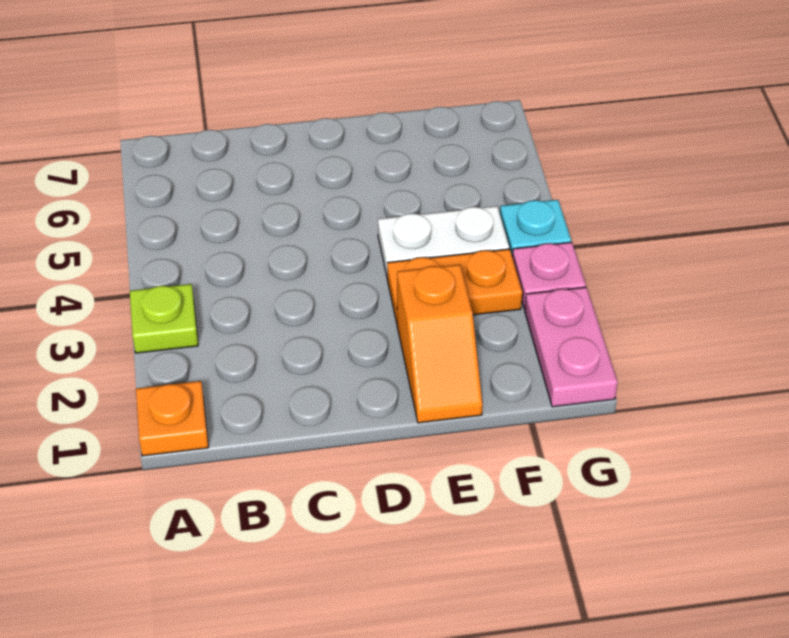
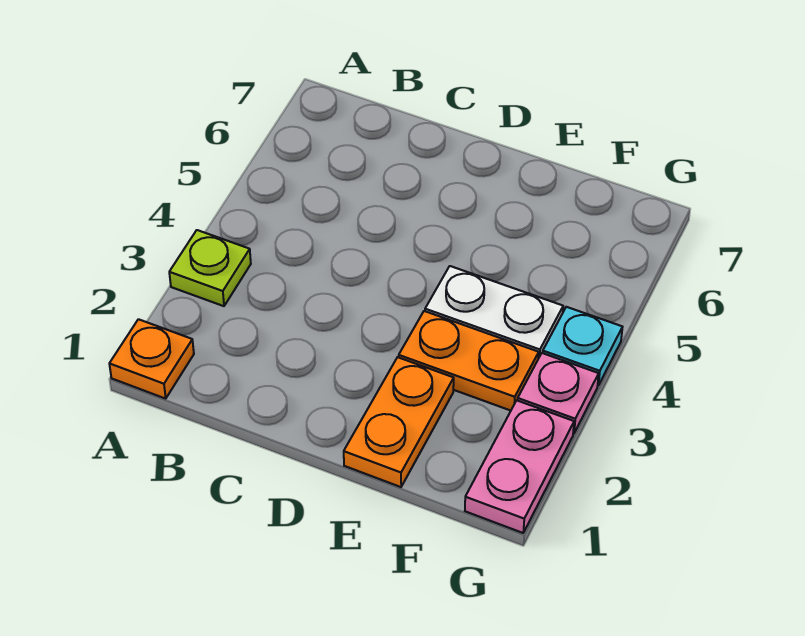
orange slope E1:E2 level 1 top 2 -> orange plate E1:E2 level 1

